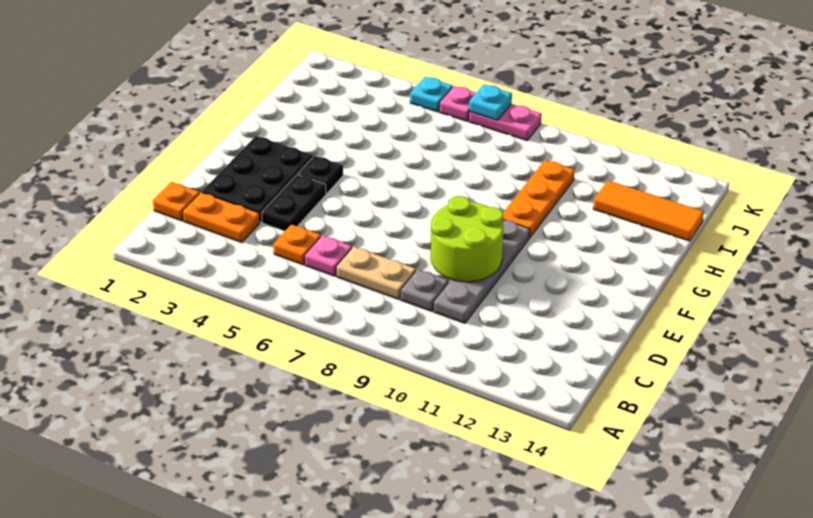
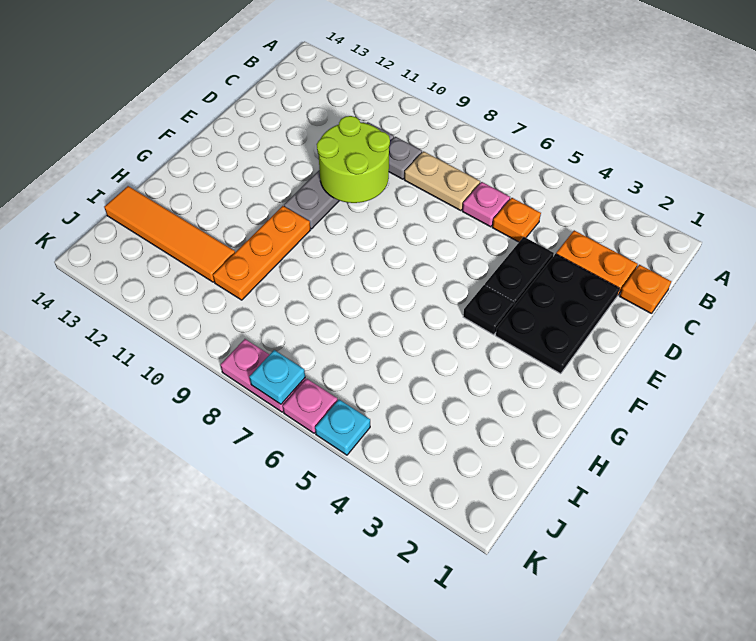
orange tile I12:I14 level 1 -> orange tile I11:I14 level 1

